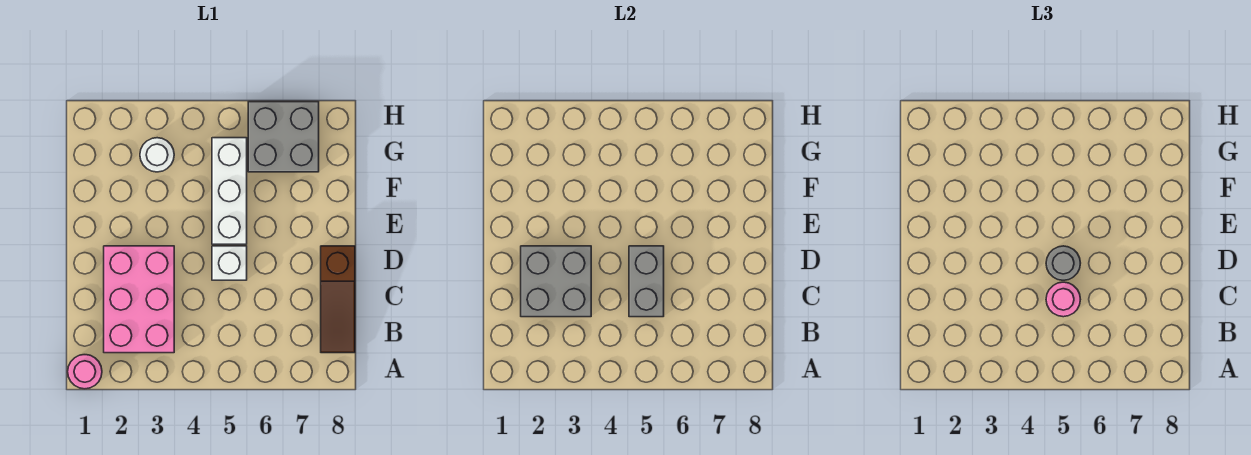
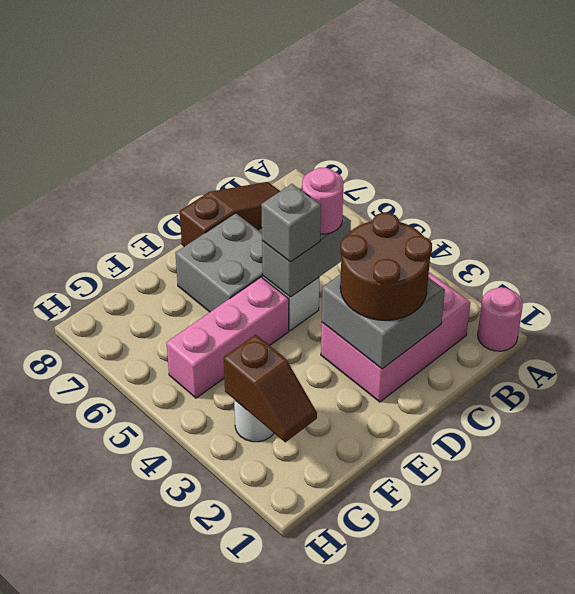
none -> brown round brick C2:D3 level 3
grey round brick D5 level 3 -> grey brick D5 level 3
white brick E5:G5 level 1 -> pink brick E5:G5 level 1
none -> brown slope G2:G3 level 2 top 3
grey brick G6:H7 level 1 -> grey brick D6:E7 level 1

